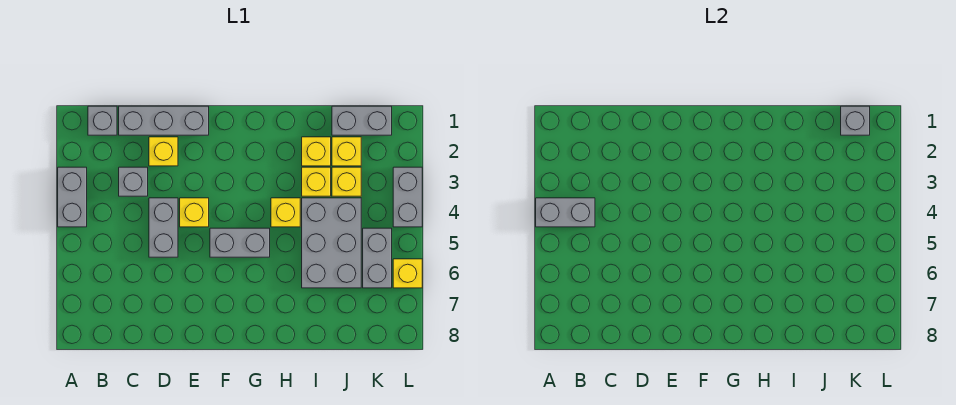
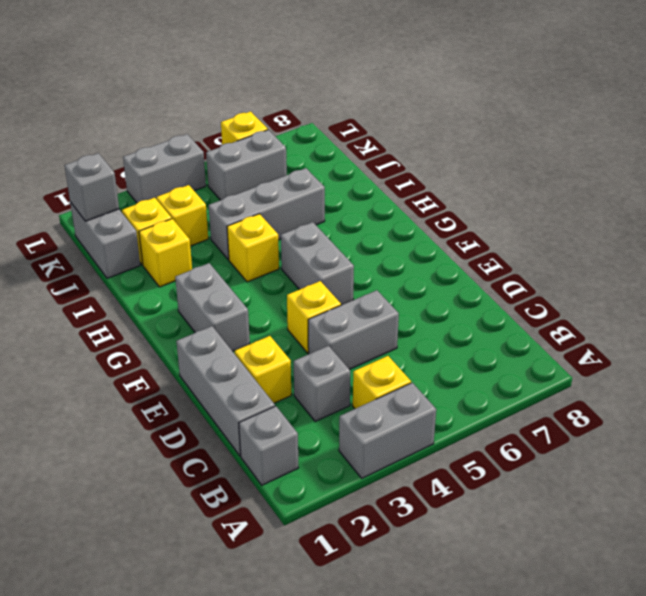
grey brick A4:B4 level 2 -> grey brick F2:G2 level 1
yellow brick I3 level 1 -> yellow brick B4 level 1
grey brick I4:J6 level 1 -> grey brick I4:I6 level 1

